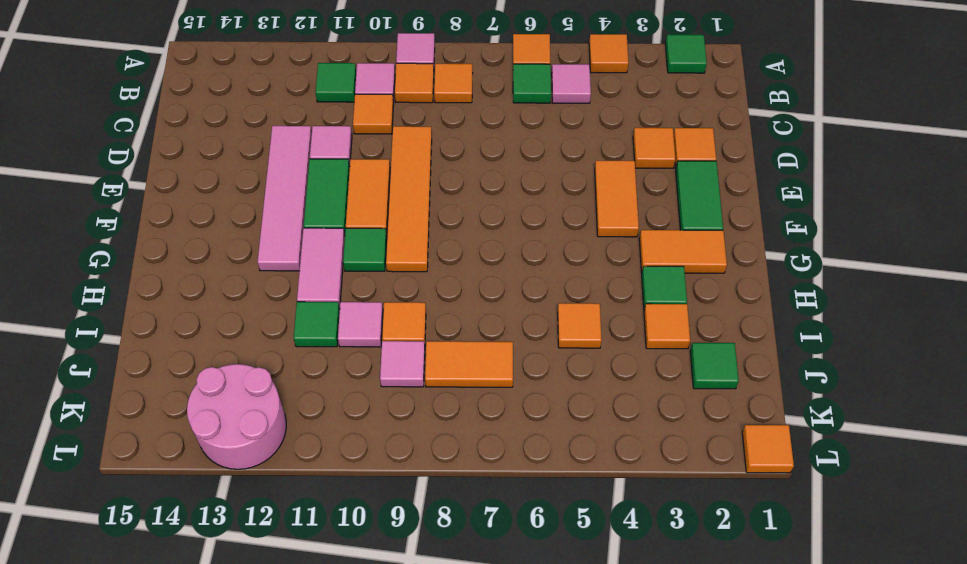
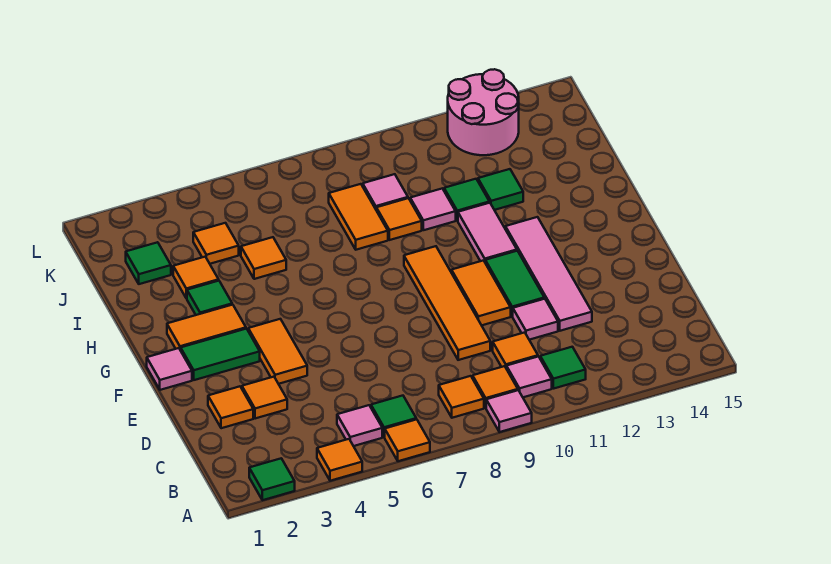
green tile E2:F2 level 1 -> green tile F2:F3 level 1
none -> pink tile F1 level 1
green tile G10 level 1 -> green tile I12 level 1
orange tile J7:J8 level 1 -> orange tile I8:J8 level 1
orange tile L1 level 1 -> orange tile J4 level 1

